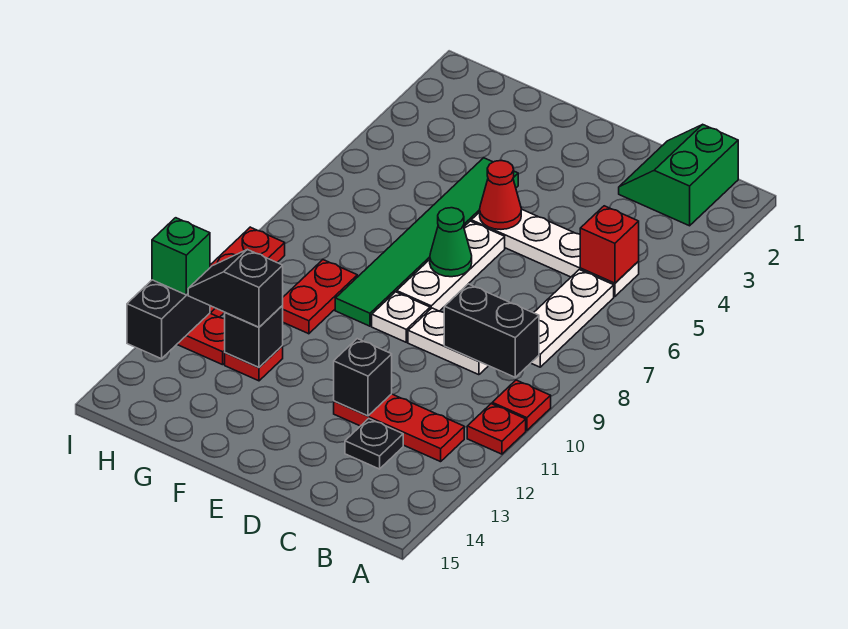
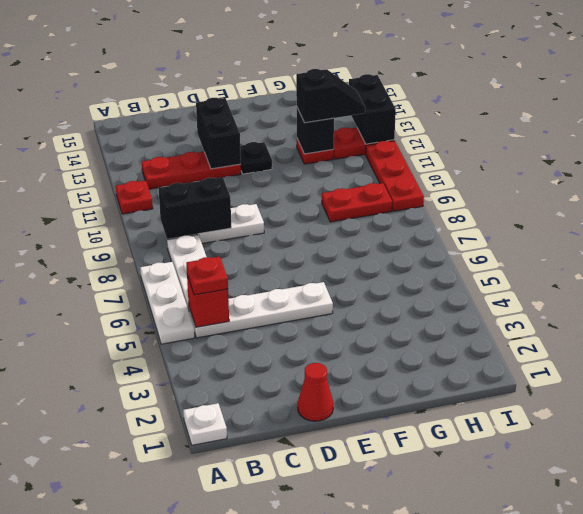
red plate A10 level 1 -> red plate B5 level 3
green slope B1:C2 level 1 top B -> none
black plate C13 level 1 -> black plate E12 level 1
black brick D12 level 2 -> black brick D12:D13 level 2
red cone E5 level 2 -> red cone D1 level 1
white plate E6:E8 level 1 -> white plate A5:A7 level 1
green cone E7 level 2 -> none
white plate E9 level 1 -> white plate A1 level 1
green tile F4:F9 level 1 -> none
red plate G9:G10 level 1 -> red plate G9:H9 level 1
green brick I12 level 3 -> none

